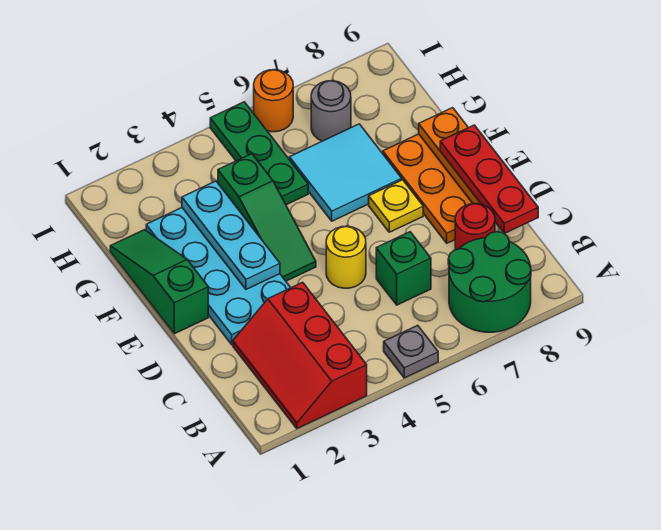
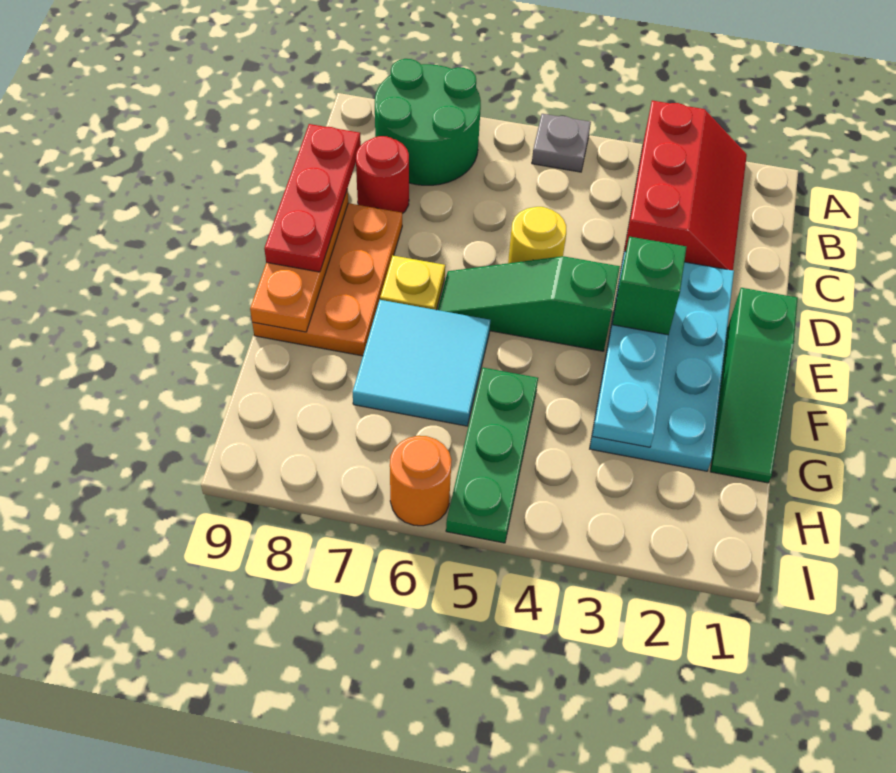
green brick C6 level 1 -> green brick E3 level 3
green slope E4:G4 level 1 top G -> green slope E4:E6 level 1 top 4
grey round brick H7 level 1 -> none

